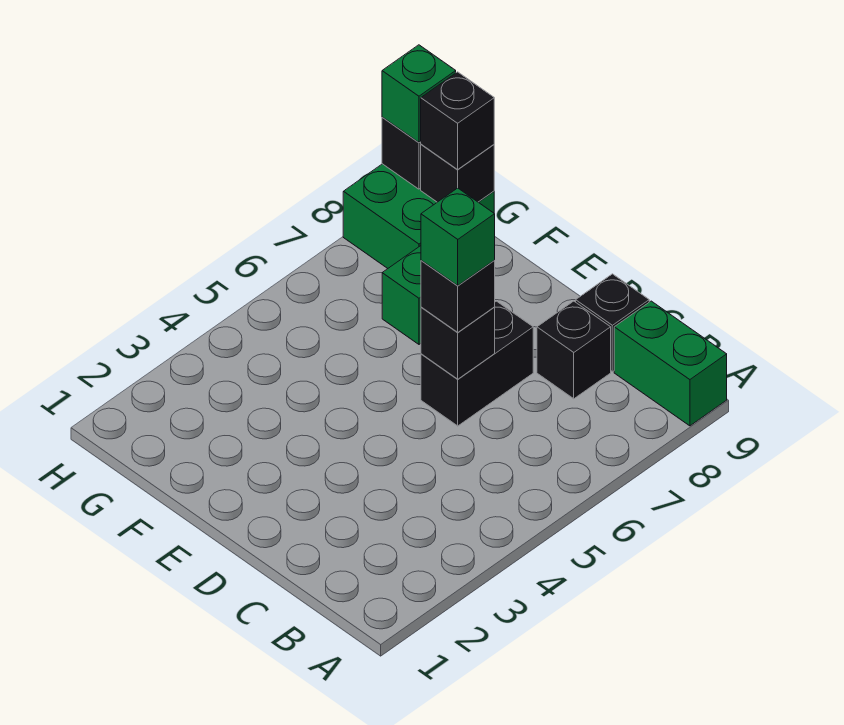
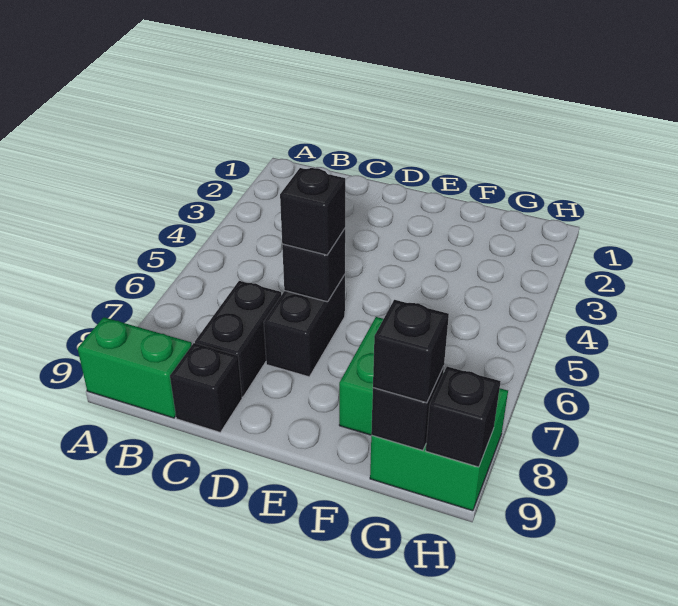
black brick C8 level 1 -> black brick C7:C8 level 1
green brick D6 level 4 -> none
green brick H9 level 3 -> none

